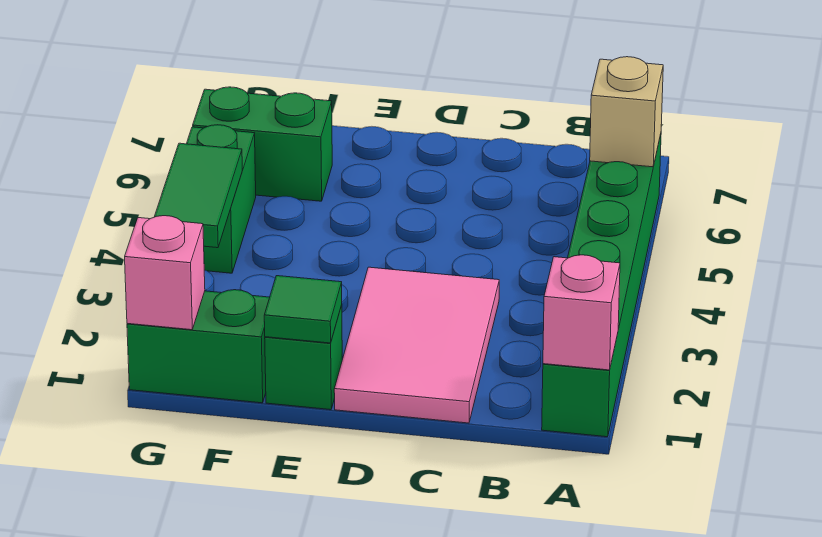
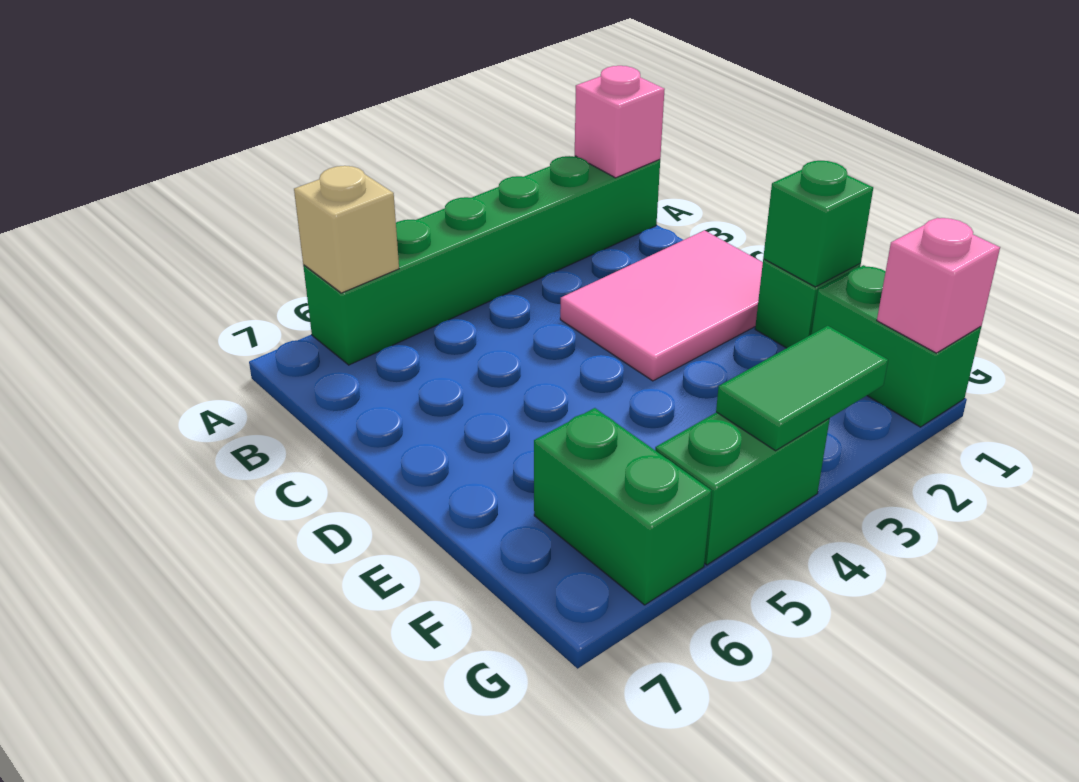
green tile E1 level 2 -> green brick E1 level 2

